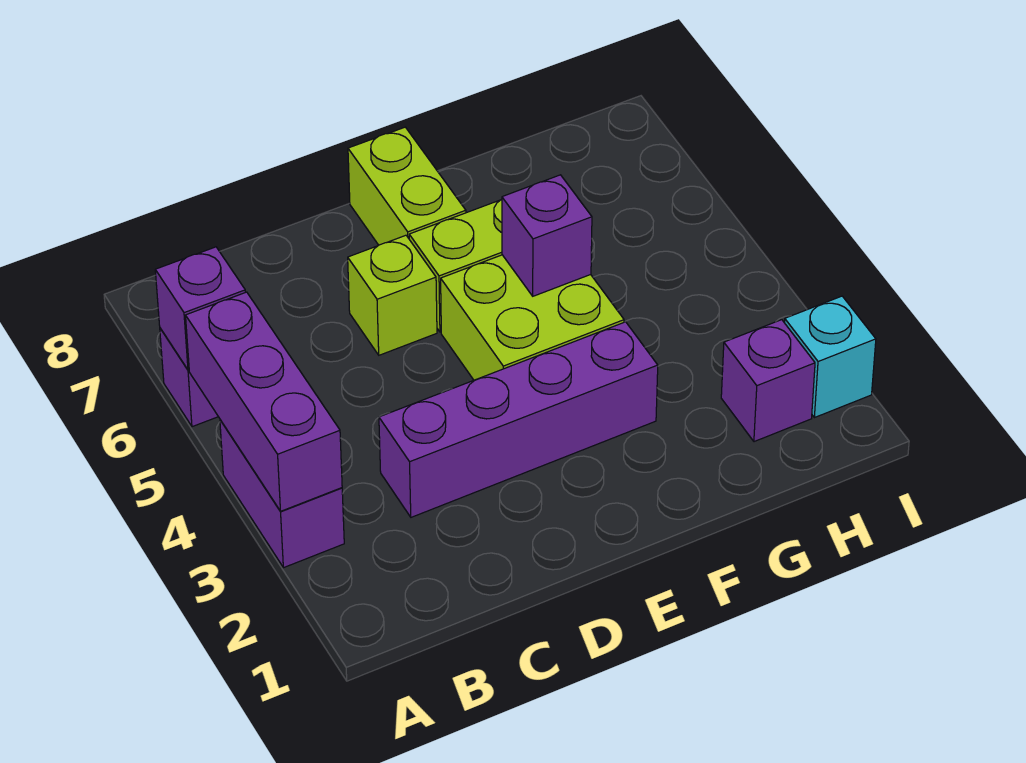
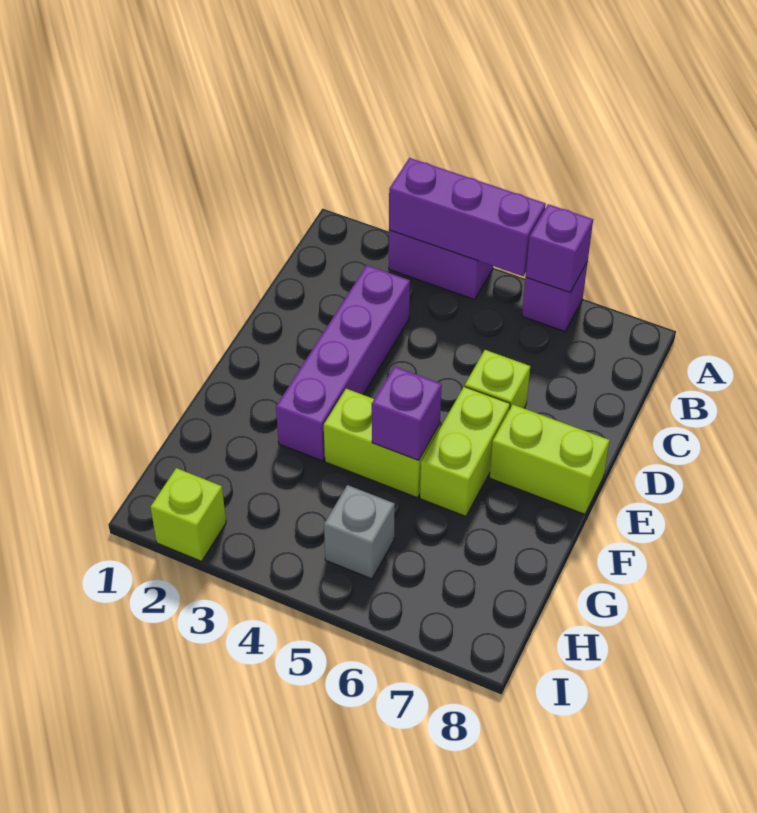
lime brick E4:F5 level 1 -> lime brick F4:F5 level 1
purple brick H2 level 1 -> none
none -> grey brick H5 level 1
cyan brick I2 level 1 -> lime brick I2 level 1

